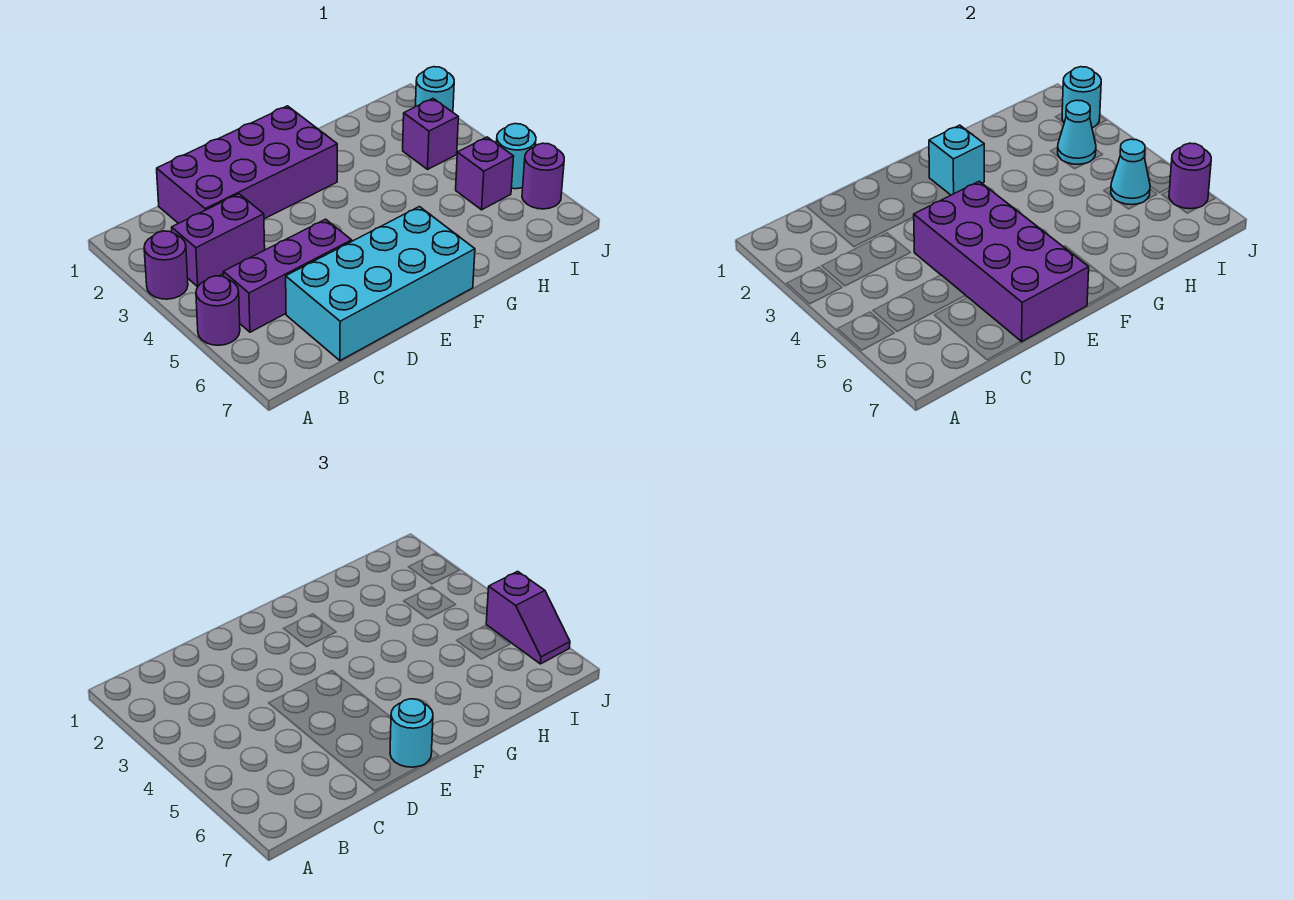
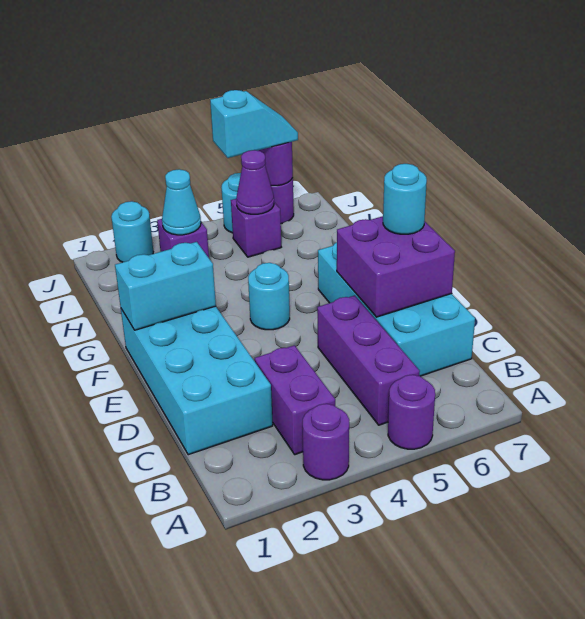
purple brick C1:F2 level 1 -> cyan brick C1:F2 level 1
purple brick D4:E7 level 2 -> purple brick D6:E7 level 2
cyan brick F2 level 2 -> cyan brick F1:F2 level 2
cyan cone I5 level 2 -> purple cone I5 level 2
cyan round brick J2 level 2 -> cyan round brick F4 level 1
purple slope J5:J6 level 3 top 5 -> cyan slope J5:J6 level 3 top 5

